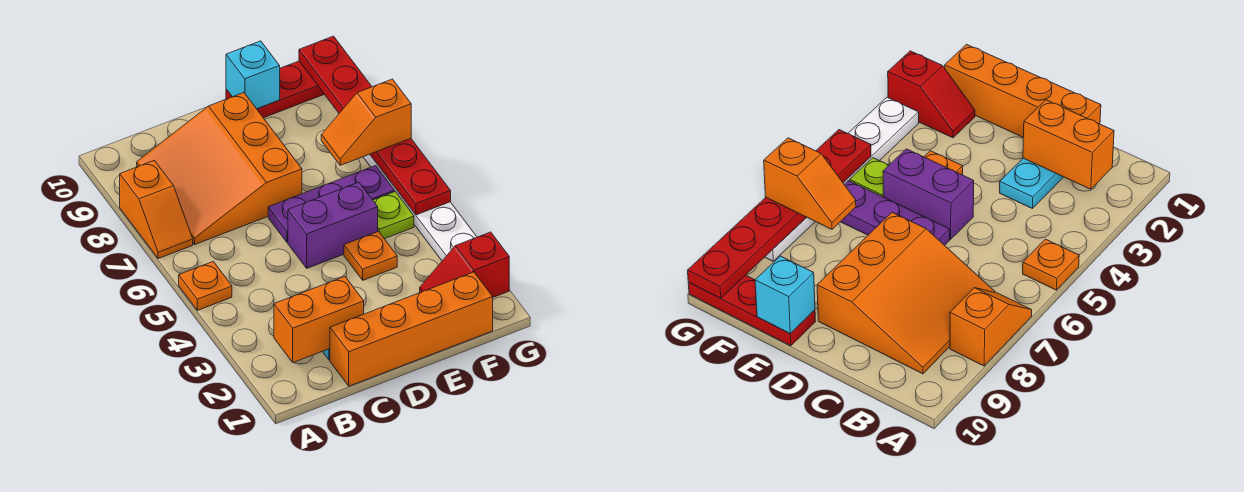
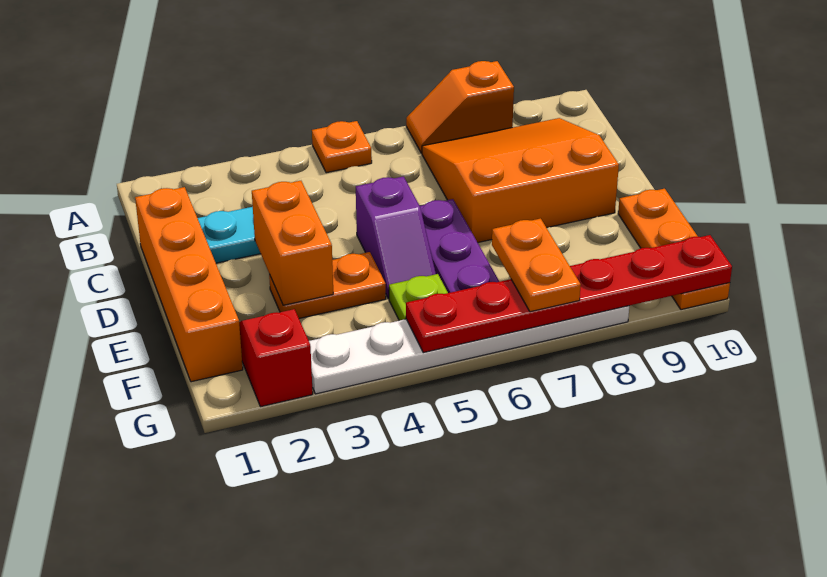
orange brick B2:C2 level 2 -> orange brick D3:E3 level 2
purple brick D5:E5 level 1 -> purple slope D5:E5 level 1 top D
orange plate E4 level 1 -> orange plate E3:E4 level 1
red plate E10:G10 level 1 -> orange plate E10:G10 level 1
cyan brick E10 level 2 -> none
orange slope F7:G7 level 3 top G -> orange plate F7:G7 level 3

